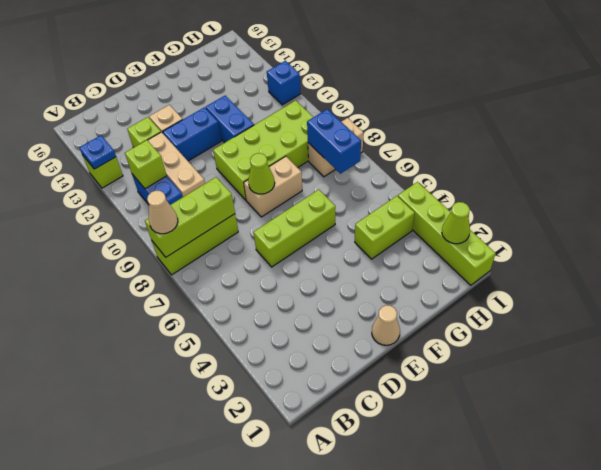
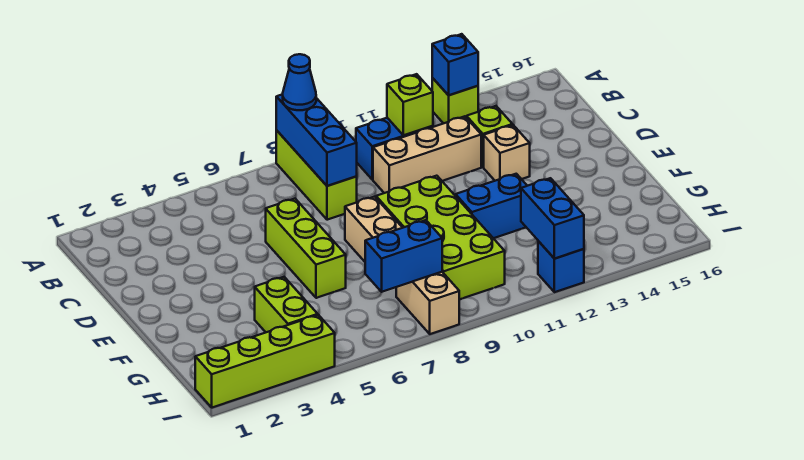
lime brick A8:C8 level 2 -> blue brick A8:C8 level 2
tan cone A8 level 3 -> blue cone A8 level 3
blue plate A13 level 2 -> blue brick A13 level 2
blue brick D12:E12 level 1 -> blue brick H12:I12 level 2
tan cone E1 level 1 -> none
lime cone E8 level 2 -> none
lime cone I2 level 2 -> none

